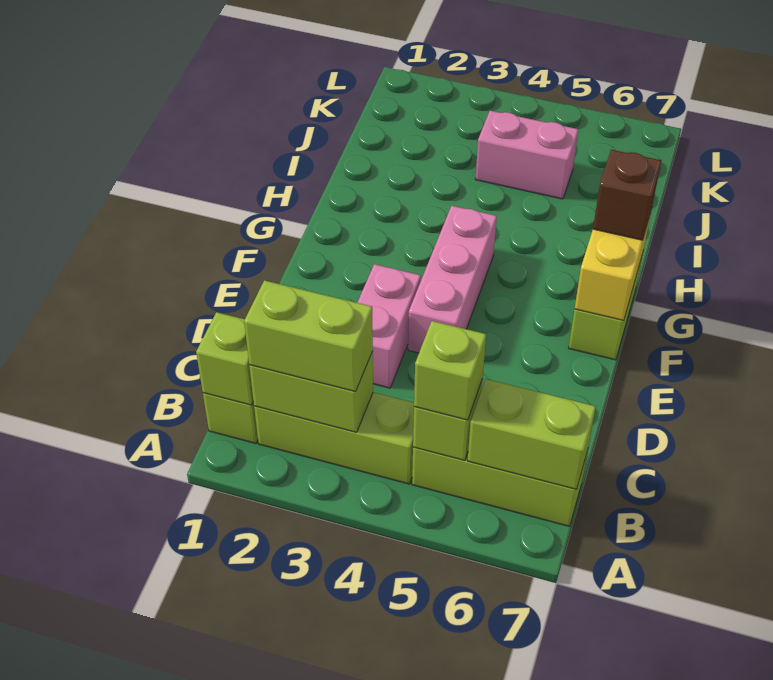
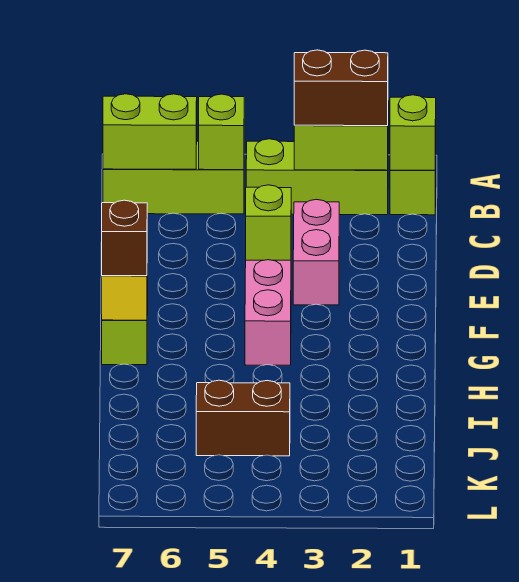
lime brick B2:B3 level 3 -> brown brick B2:B3 level 3
lime brick B5 level 3 -> lime brick E4 level 2
pink brick J4:J5 level 1 -> brown brick J4:J5 level 1

